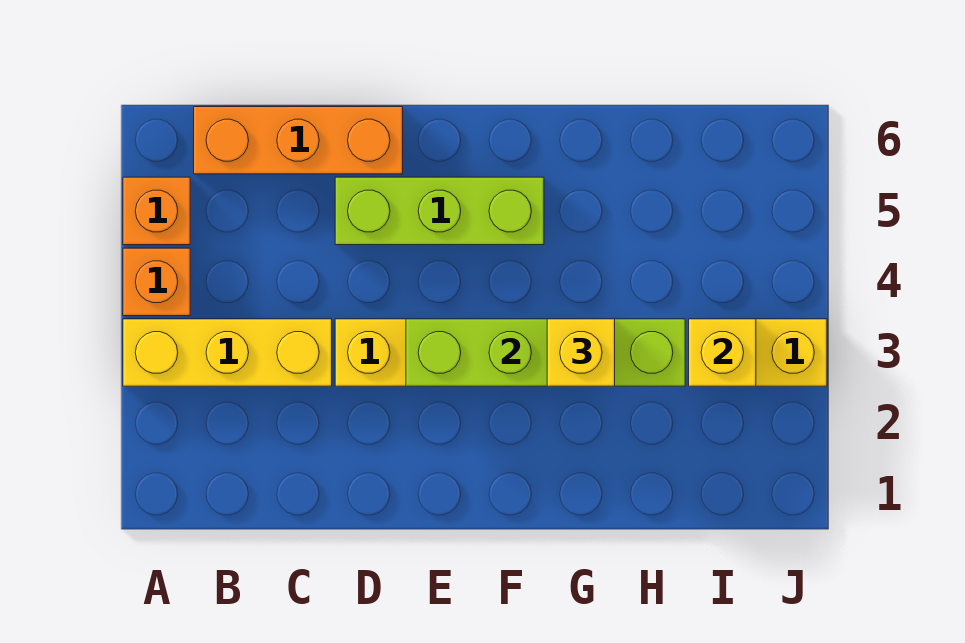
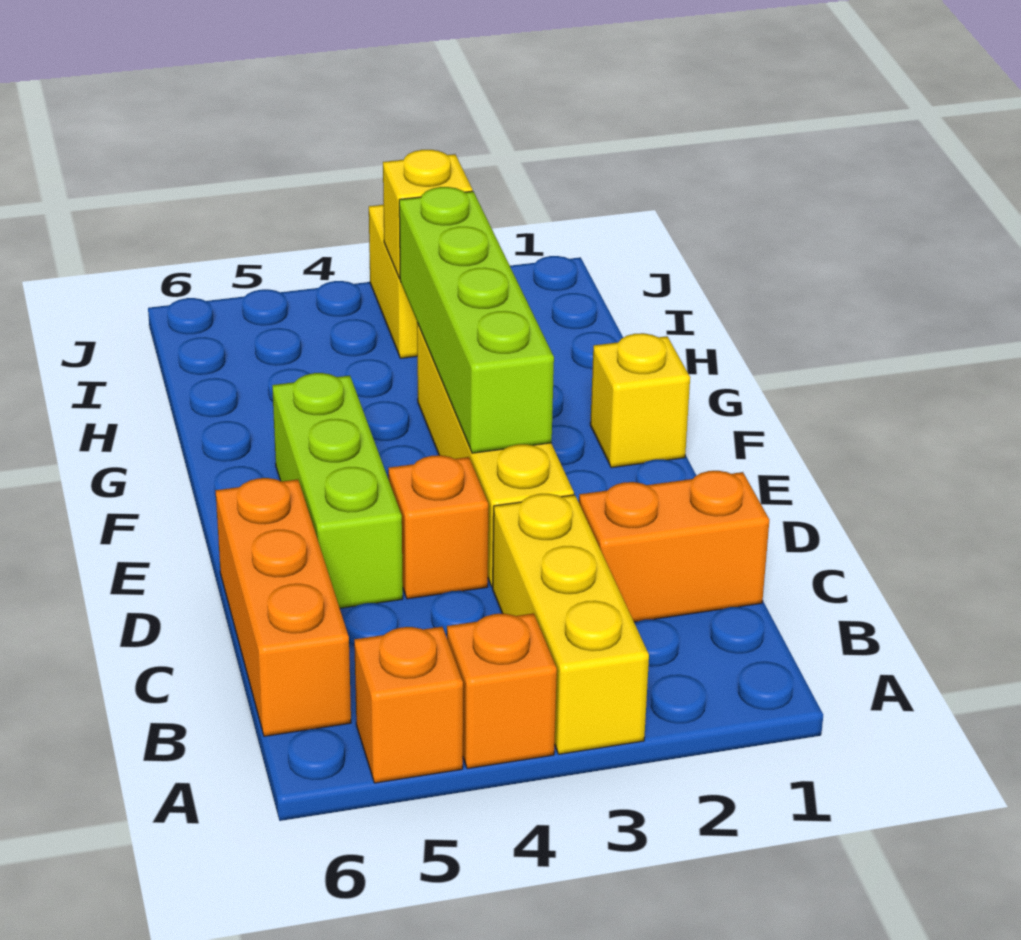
none -> orange brick C1:C2 level 1
none -> orange brick D4 level 1
yellow brick G3 level 3 -> yellow brick F1 level 1

